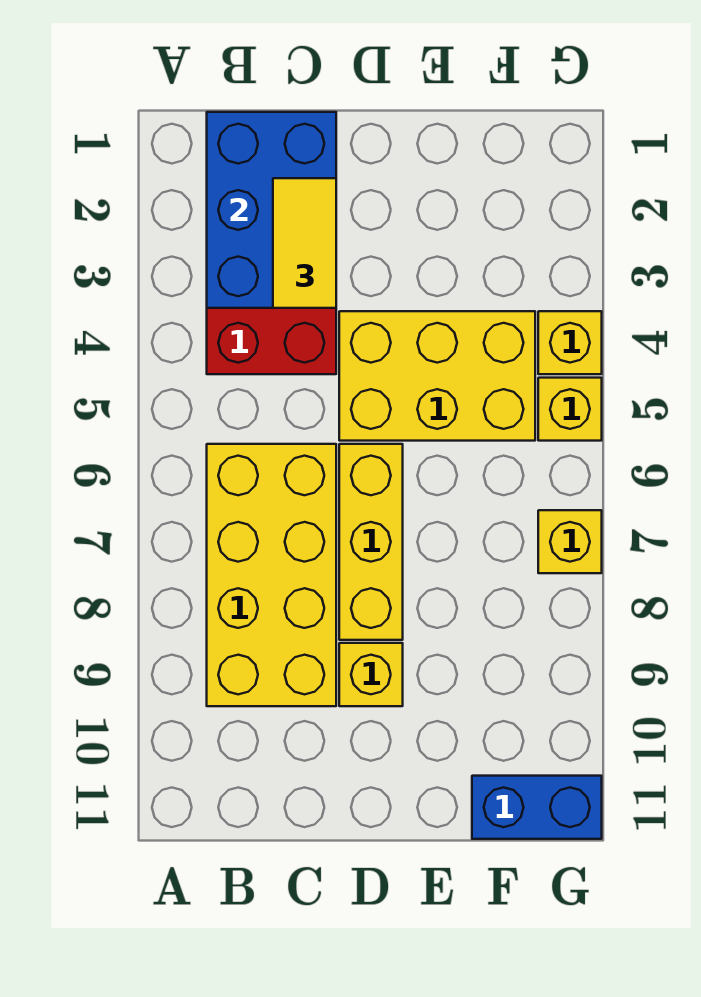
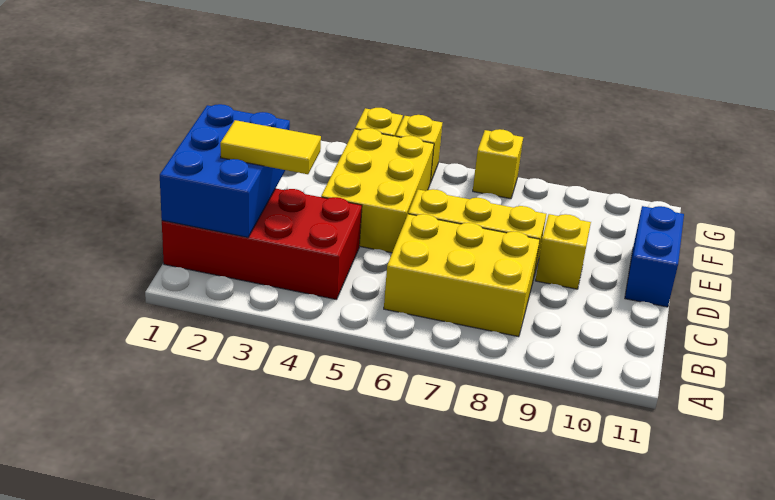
blue brick B1:C3 level 2 -> blue brick B1:D2 level 2
yellow brick B6:C9 level 1 -> yellow brick B6:C8 level 1
blue brick F11:G11 level 1 -> blue brick D11:E11 level 1

